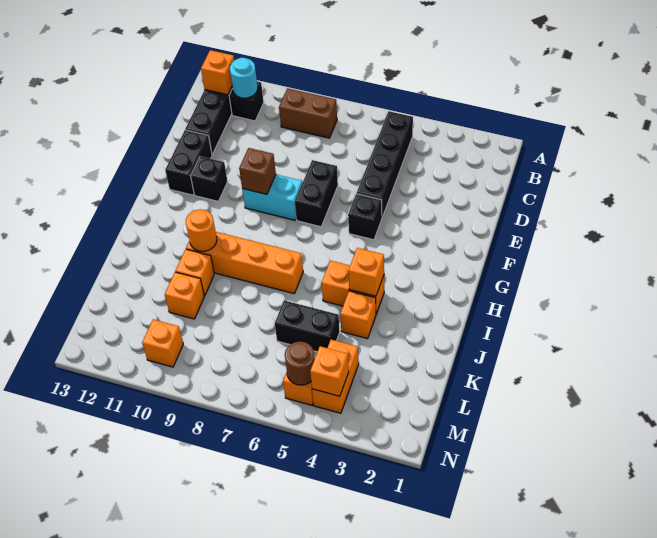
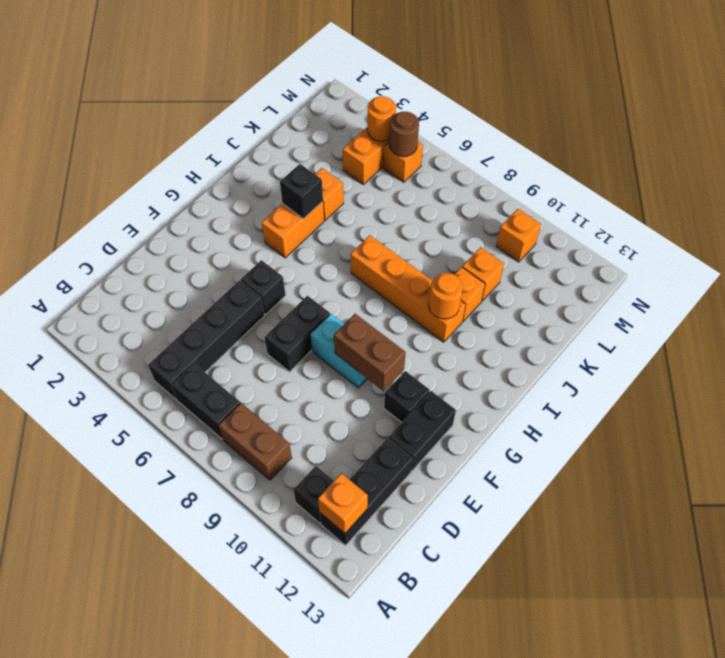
cyan round brick B11 level 2 -> none
brown brick F9 level 2 -> brown brick F9:F10 level 2
orange brick I4:I5 level 1 -> orange brick H4:I4 level 1
orange brick I4 level 2 -> black brick I4 level 2
black brick K5:K6 level 1 -> black brick B6:B7 level 1
orange brick M4 level 2 -> orange round brick M4 level 2

